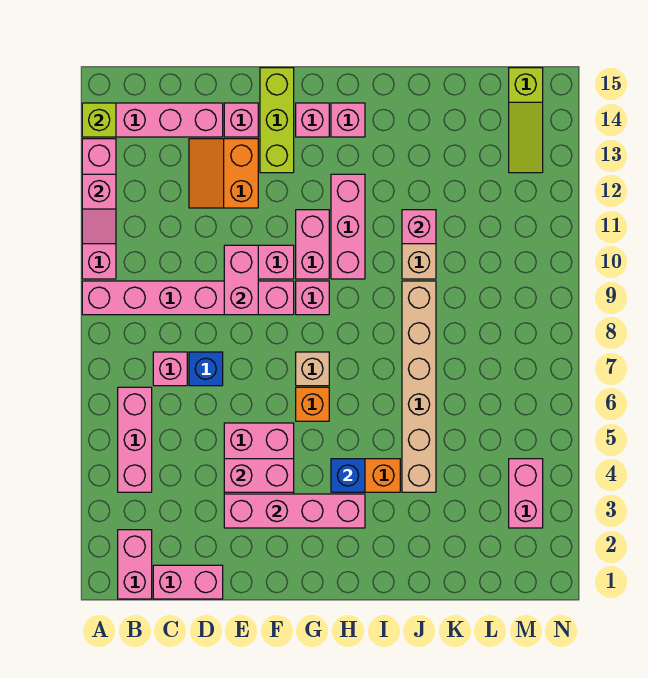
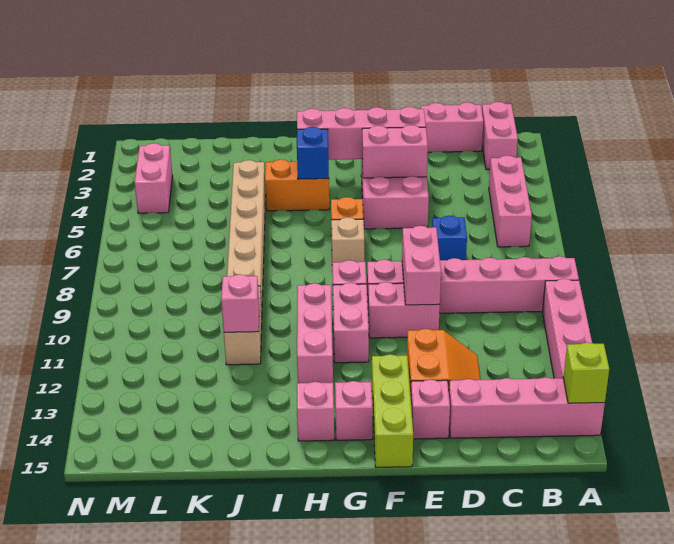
pink slope A11:A12 level 2 top 12 -> none
pink brick C7 level 1 -> none
lime slope M13:M15 level 1 top 15 -> none

